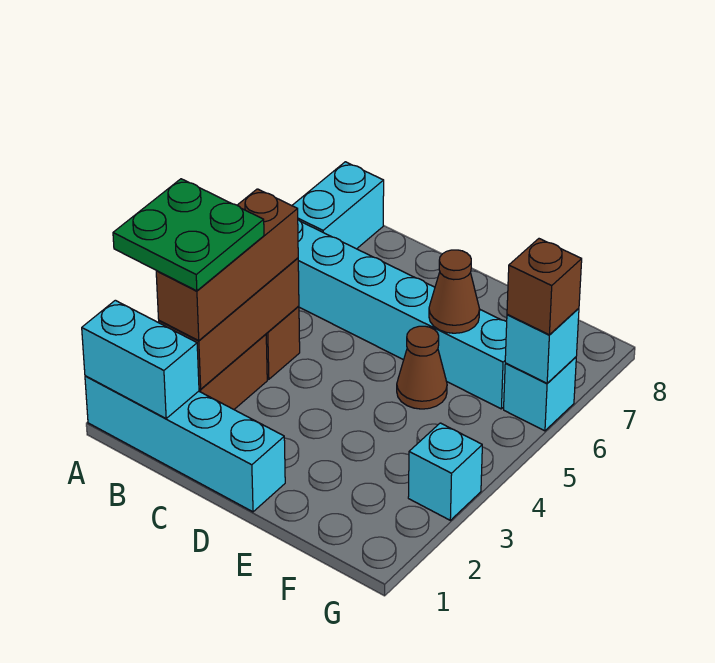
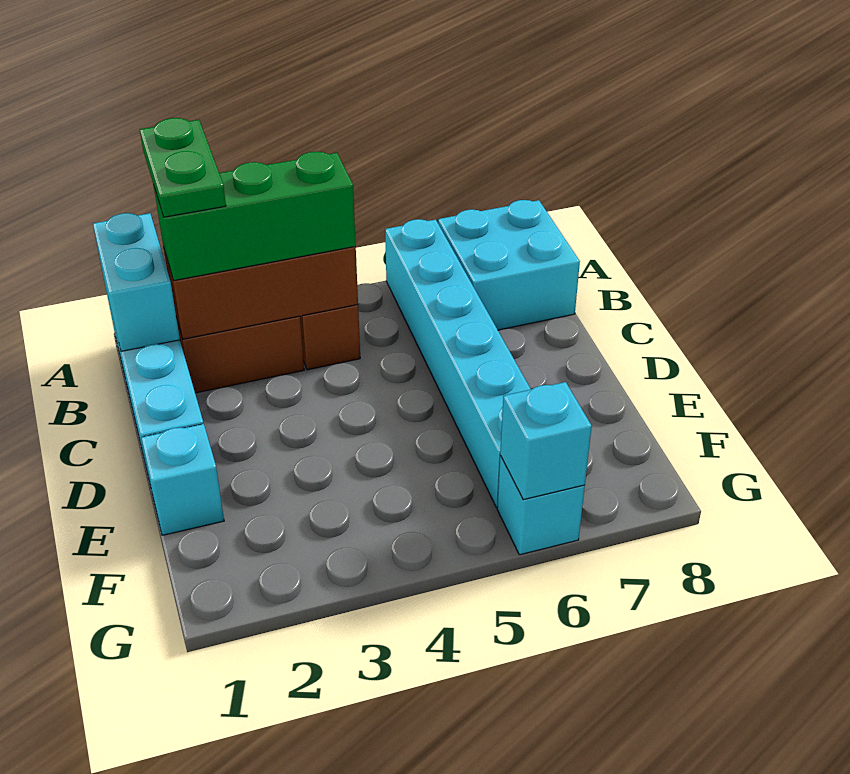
green plate A2:B3 level 4 -> green plate A2:B2 level 4
cyan brick A7:A8 level 1 -> cyan brick A7:B8 level 1
brown brick B2:B4 level 3 -> green brick B2:B4 level 3
brown cone E5 level 1 -> none
brown cone E6 level 2 -> none
cyan brick G3 level 1 -> cyan brick E1 level 1
brown brick G6 level 3 -> none

